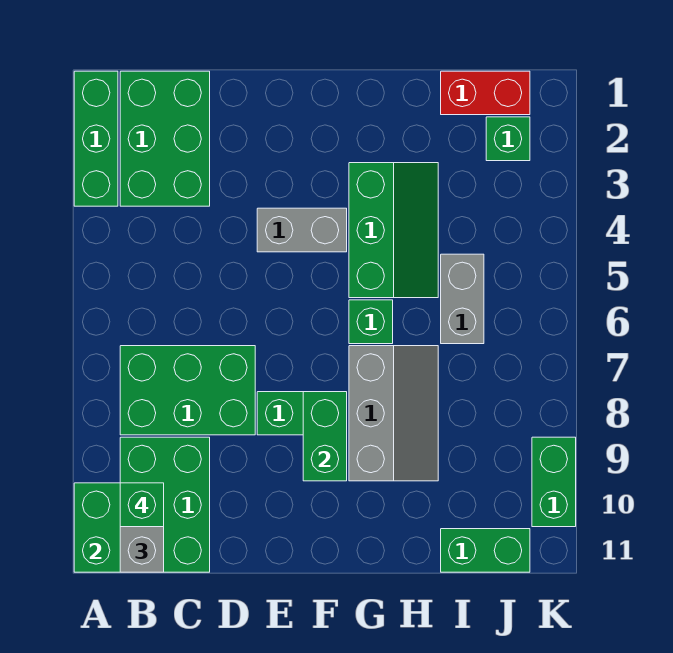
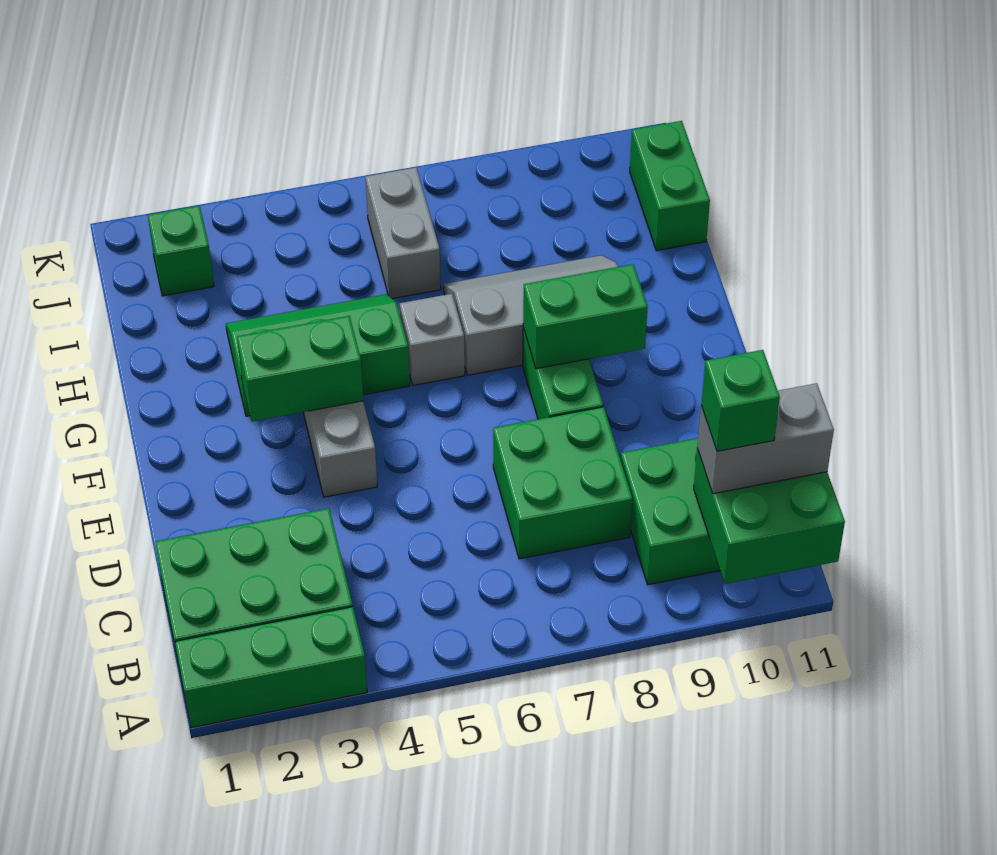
green brick B7:D8 level 1 -> green brick C7:D8 level 1
green brick G6 level 1 -> grey brick G6 level 1
red brick I1:J1 level 1 -> none
grey brick I5:I6 level 1 -> grey brick I6:J6 level 1
green brick K9:K10 level 1 -> green brick F3:F4 level 2

